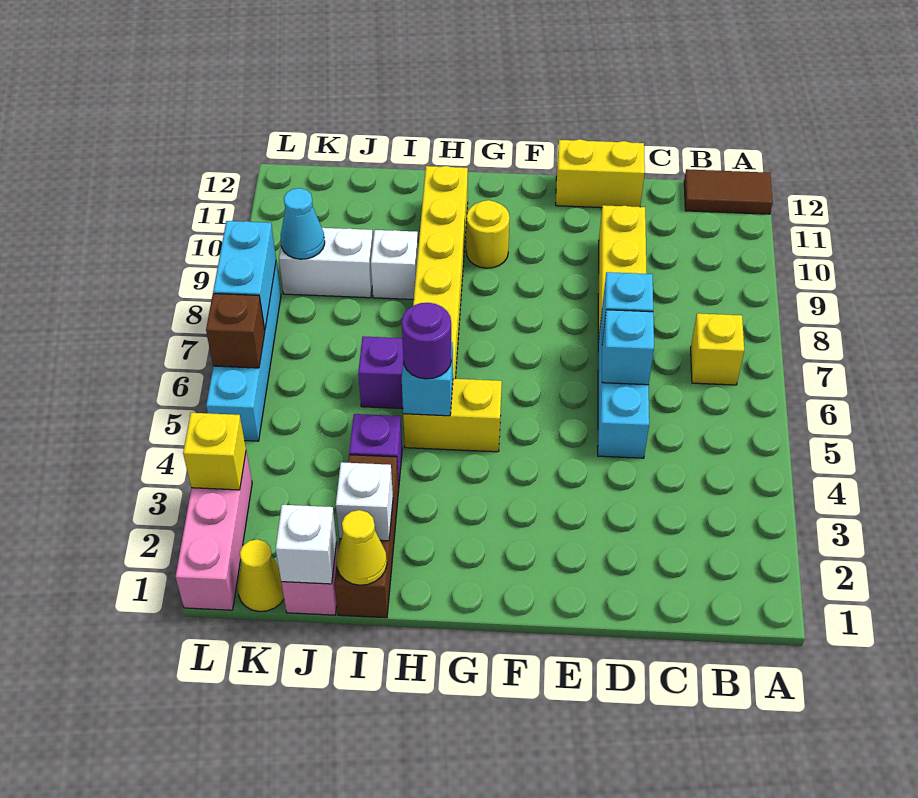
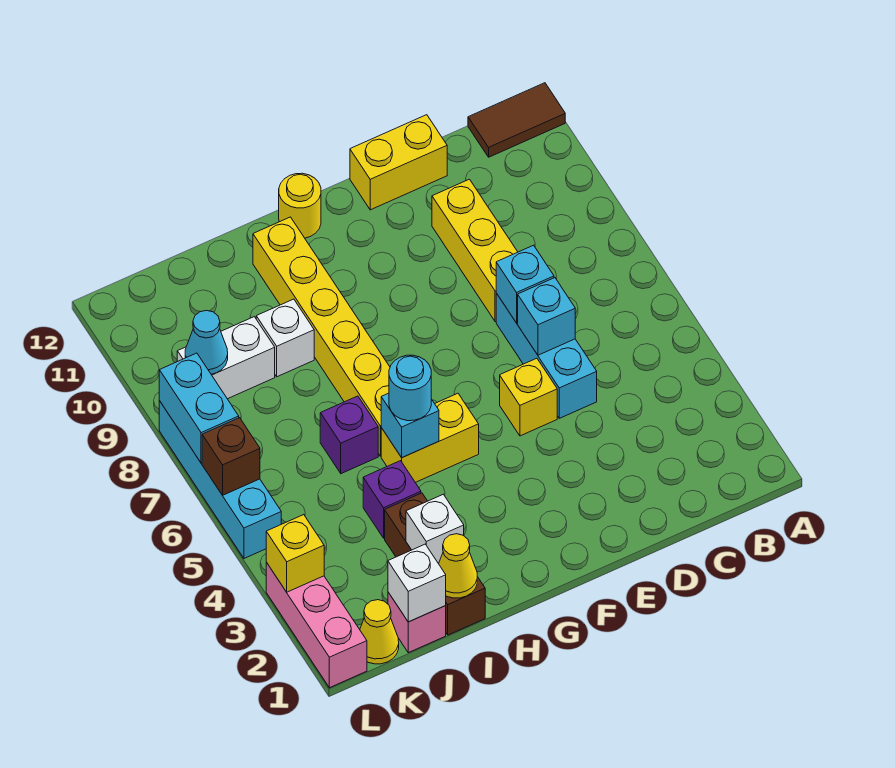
yellow brick B7 level 1 -> yellow brick E5 level 1
yellow round brick G10 level 1 -> yellow round brick G12 level 1
purple round brick H5 level 3 -> cyan round brick H5 level 3

